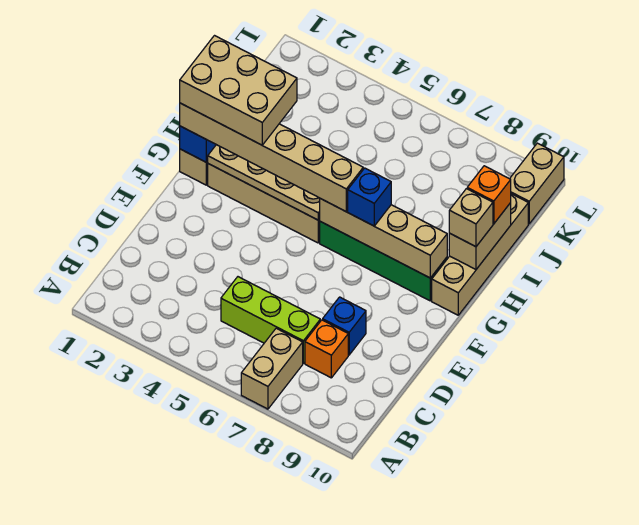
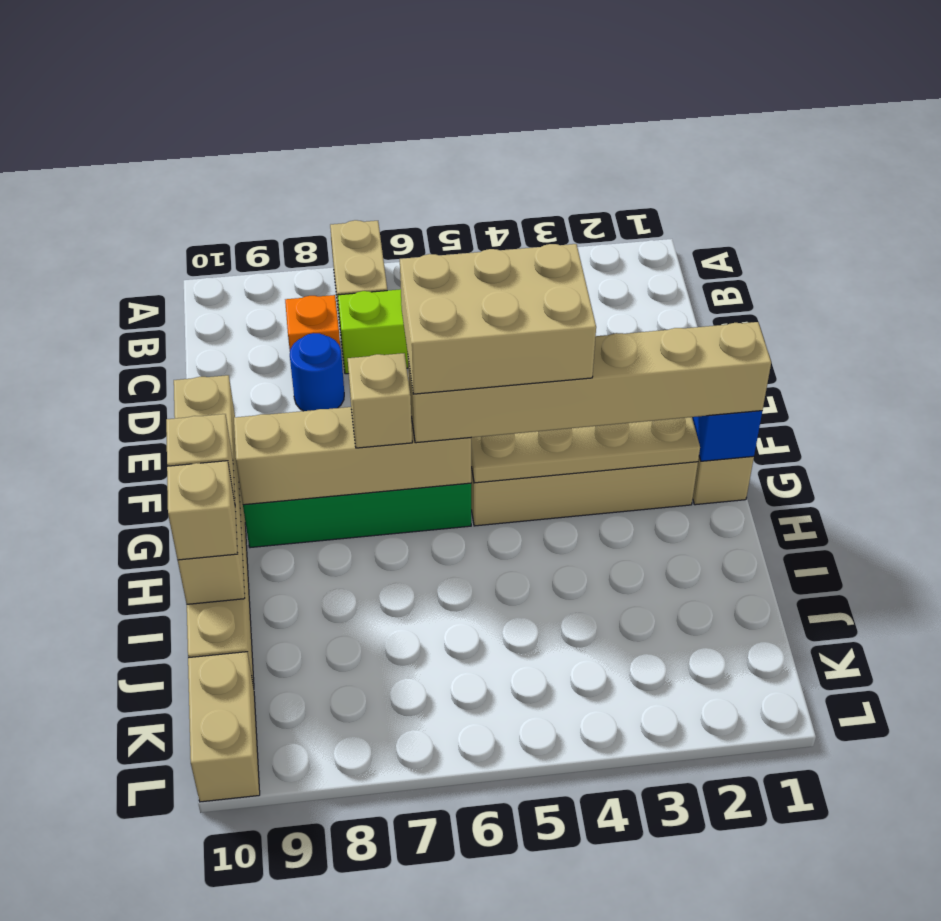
blue brick D8 level 1 -> blue round brick D8 level 1
tan brick G1:H3 level 4 -> tan brick F4:G6 level 4
blue brick G7 level 3 -> tan brick G7 level 3
tan brick H10:I10 level 2 -> tan brick F10:I10 level 2
orange brick I10 level 3 -> tan brick I10 level 3

